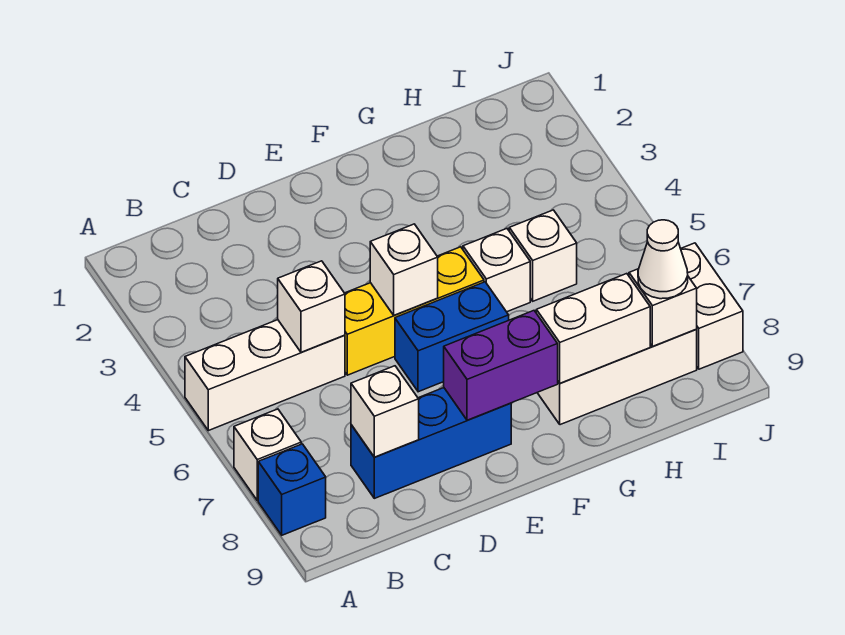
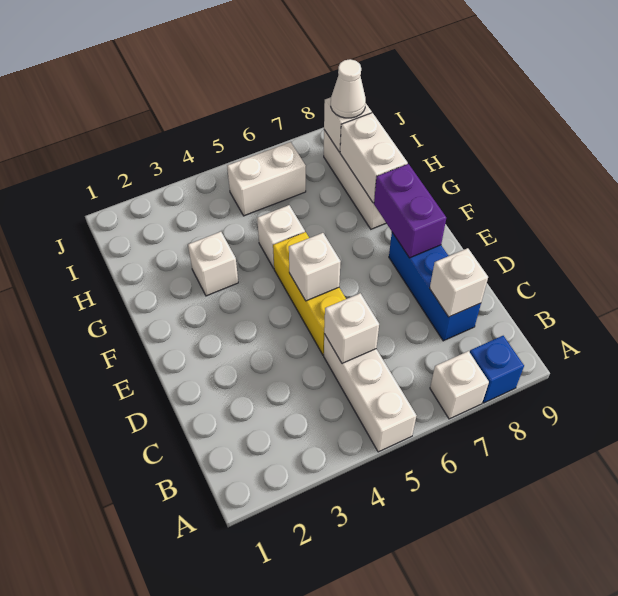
blue brick E6:F6 level 1 -> none
white brick H5 level 1 -> white brick G3 level 1
white brick J7:J8 level 1 -> white brick I5:I6 level 1

